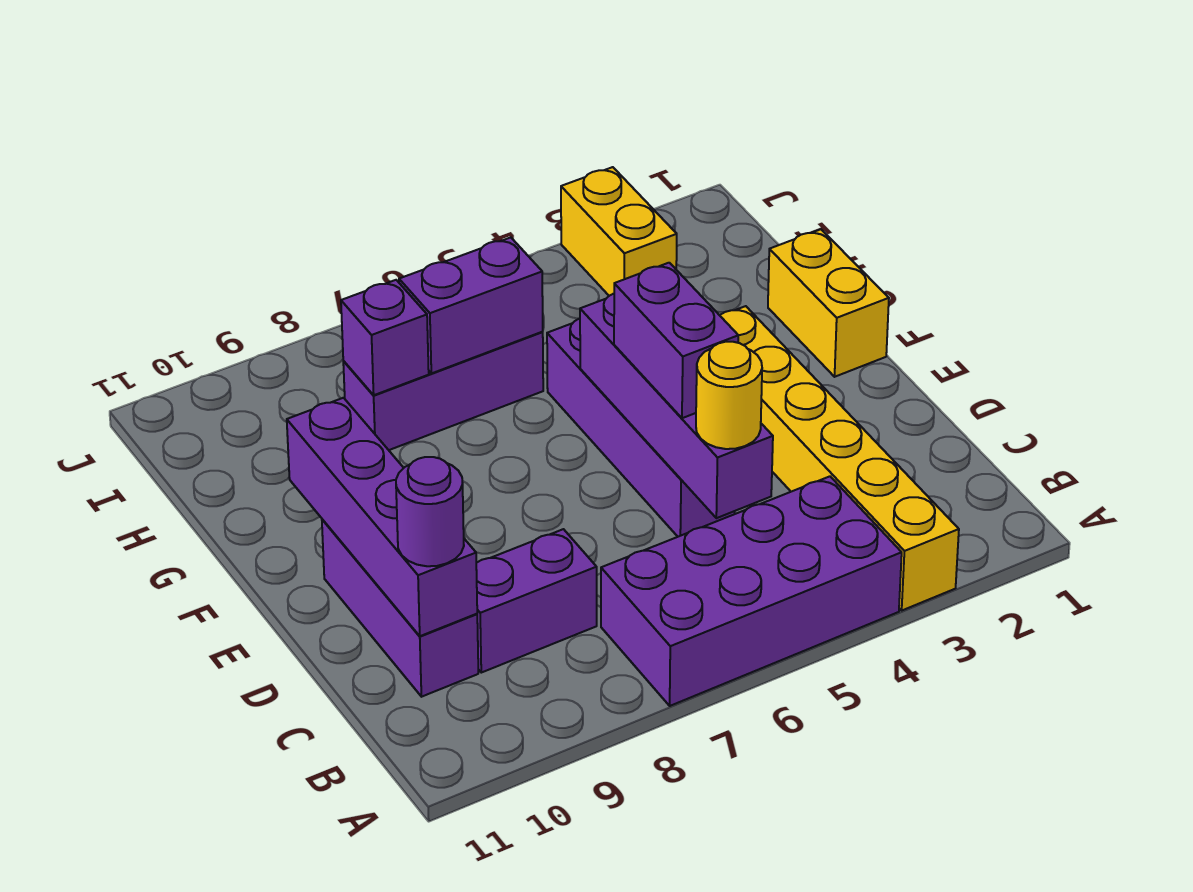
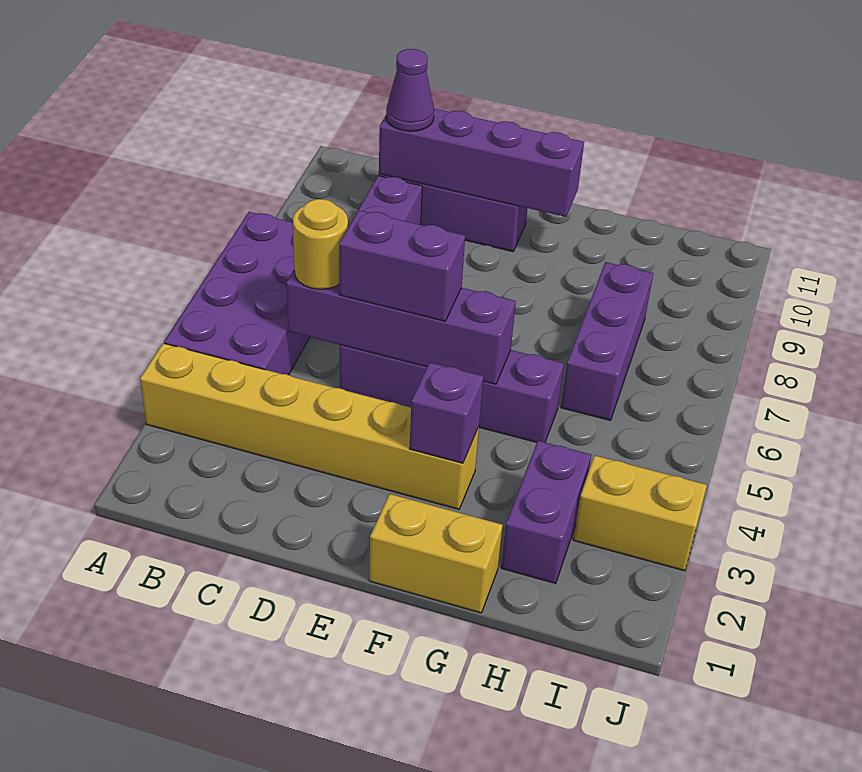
purple round brick C10 level 3 -> purple cone C10 level 3
purple brick H6:H7 level 2 -> purple brick H2:H3 level 1
purple brick H8 level 2 -> purple brick F3 level 2

